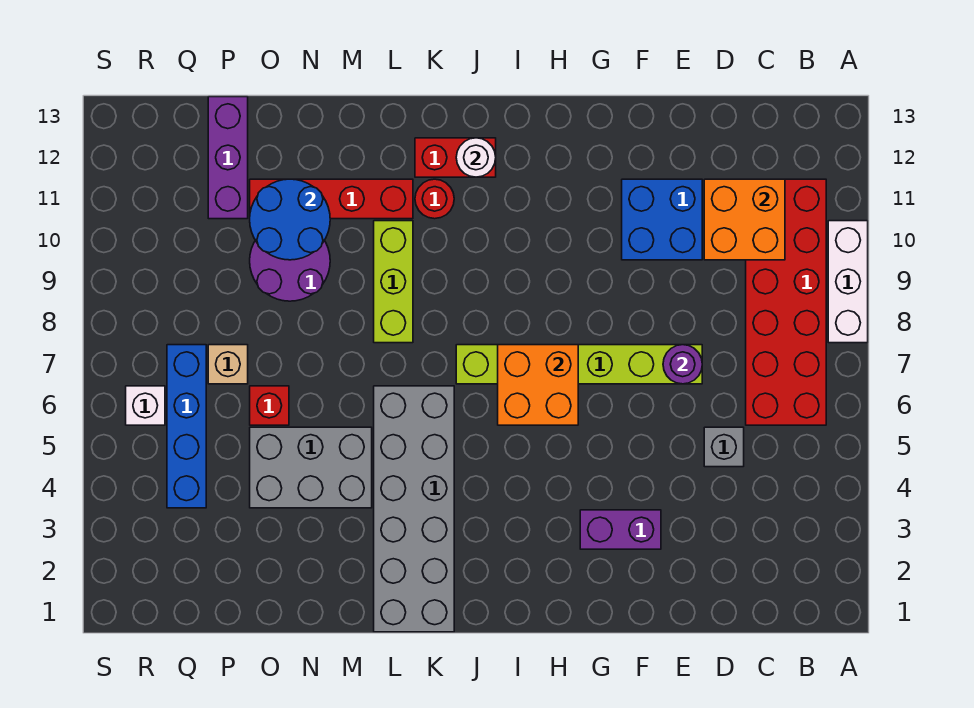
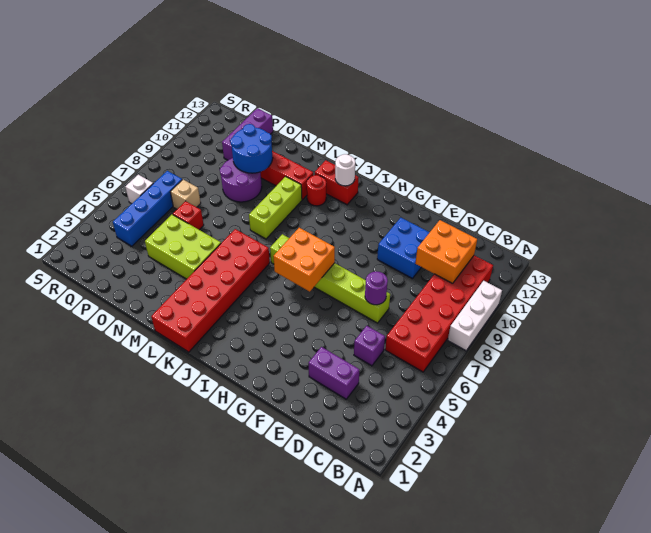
grey brick D5 level 1 -> purple brick D5 level 1
purple brick F3:G3 level 1 -> purple brick D3:E3 level 1
grey brick K1:L6 level 1 -> red brick K1:L6 level 1
grey brick M4:O5 level 1 -> lime brick M4:O5 level 1

